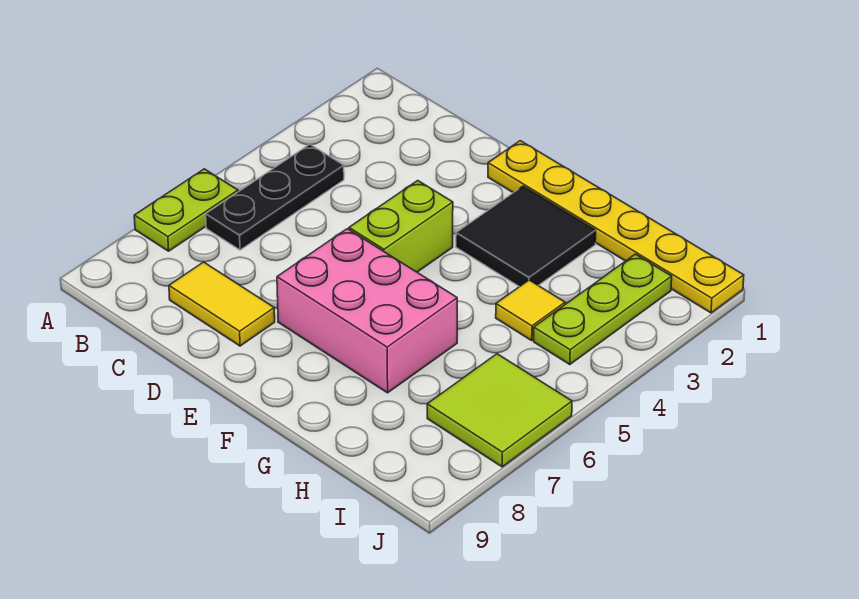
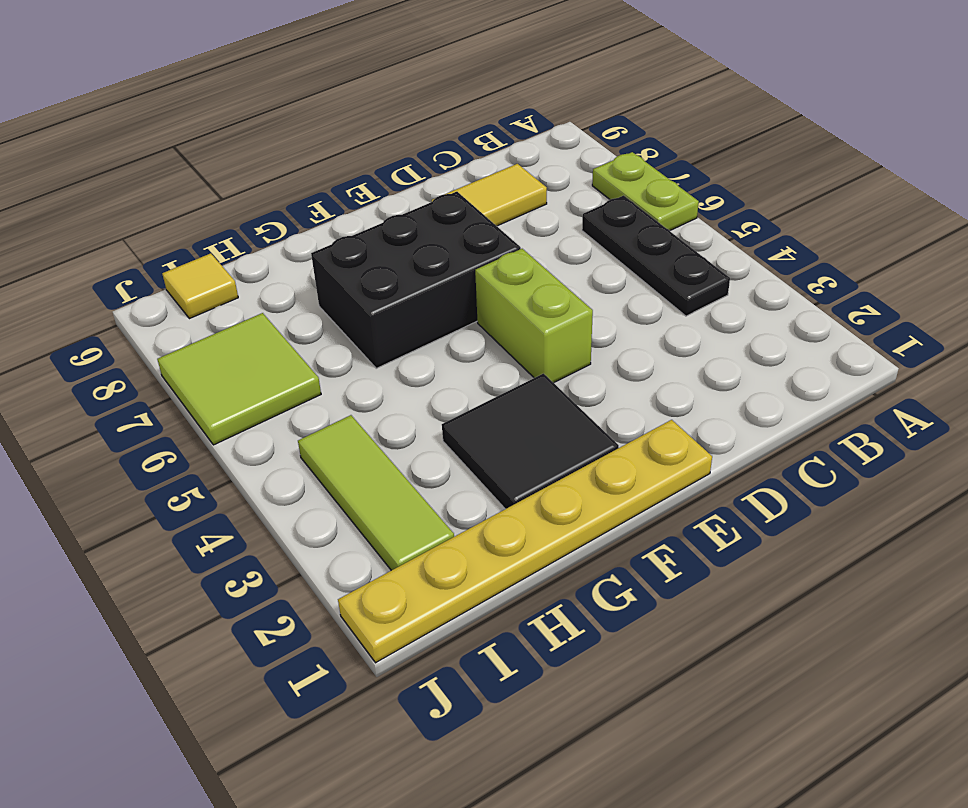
pink brick E6:G7 level 1 -> black brick E6:G7 level 1
yellow tile H4 level 1 -> yellow tile I9 level 1
lime plate I2:I4 level 1 -> lime tile I2:I4 level 1

